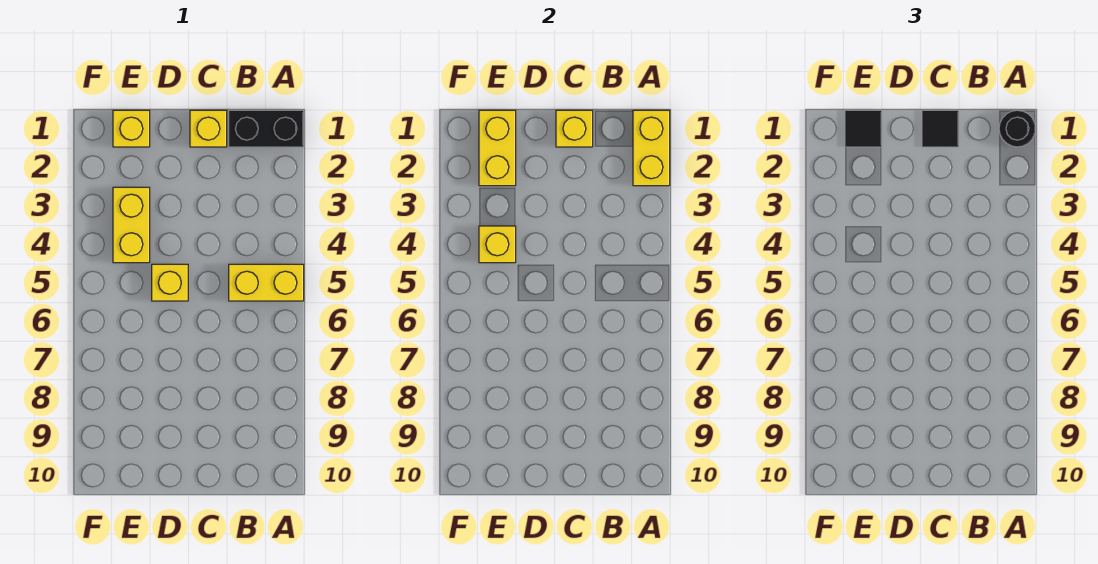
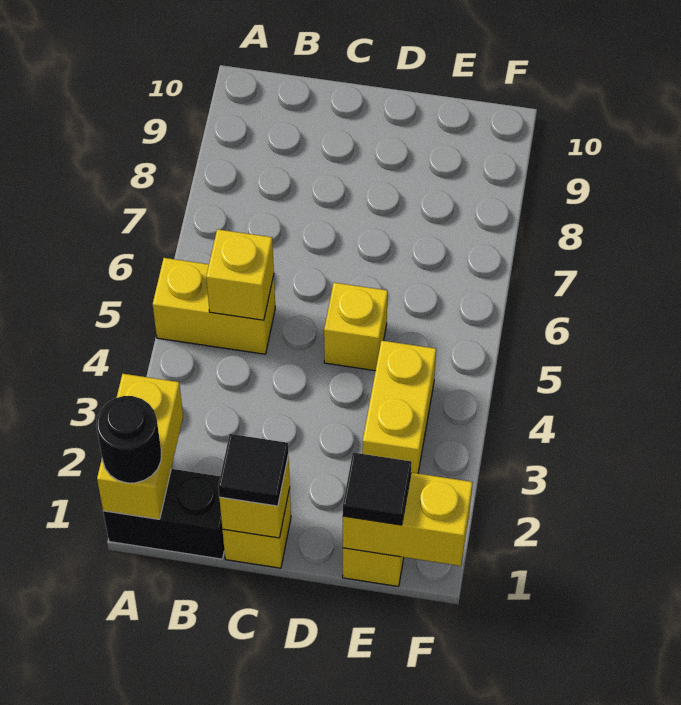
yellow brick E1:E2 level 2 -> yellow brick E1:F1 level 2
yellow brick E4 level 2 -> yellow brick B5 level 2

